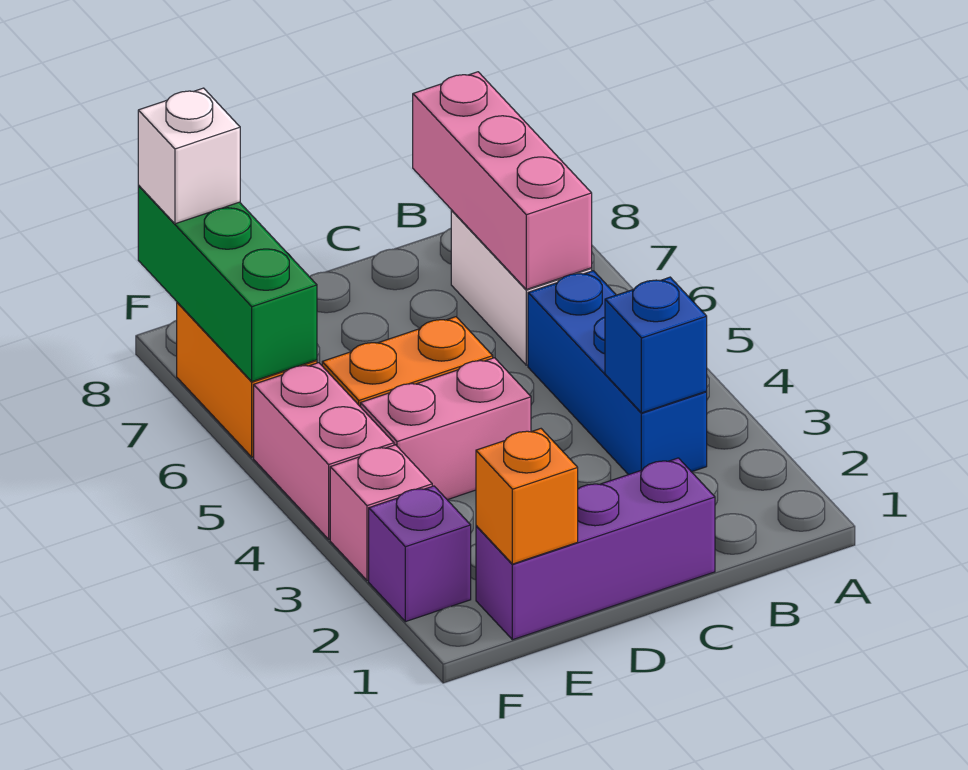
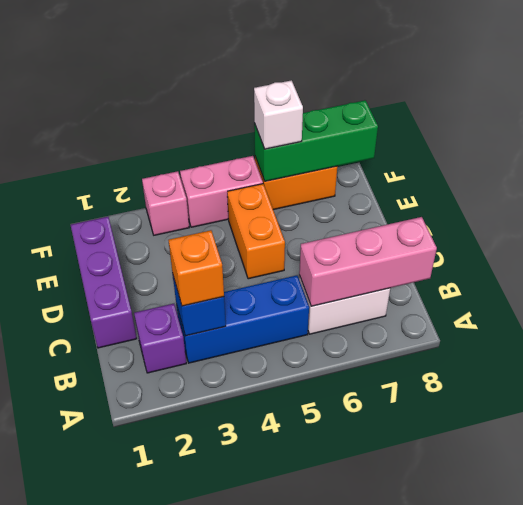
pink brick D4:E4 level 1 -> none
orange brick E1 level 2 -> orange brick B3 level 3
purple brick F2 level 1 -> purple brick B2 level 1
white brick F8 level 3 -> white brick F6 level 3

